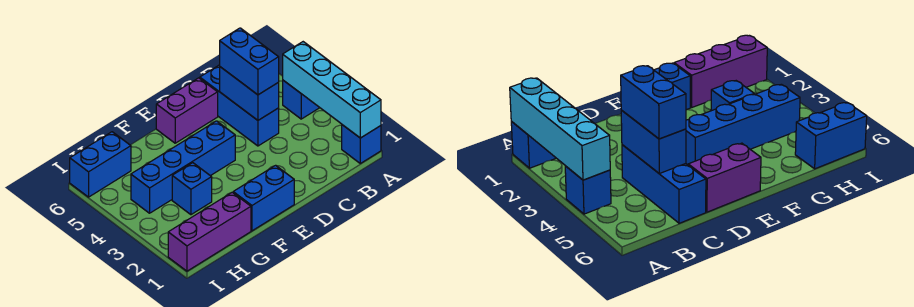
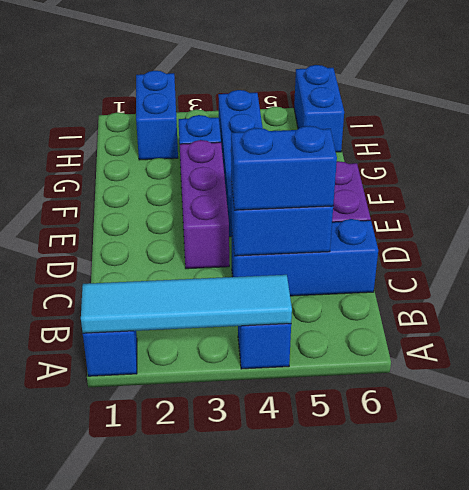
cyan brick A1:A4 level 2 -> cyan tile A1:A4 level 2
blue brick E1:F1 level 1 -> blue brick H2:I2 level 1
purple brick G1:I1 level 1 -> purple brick D3:F3 level 1

